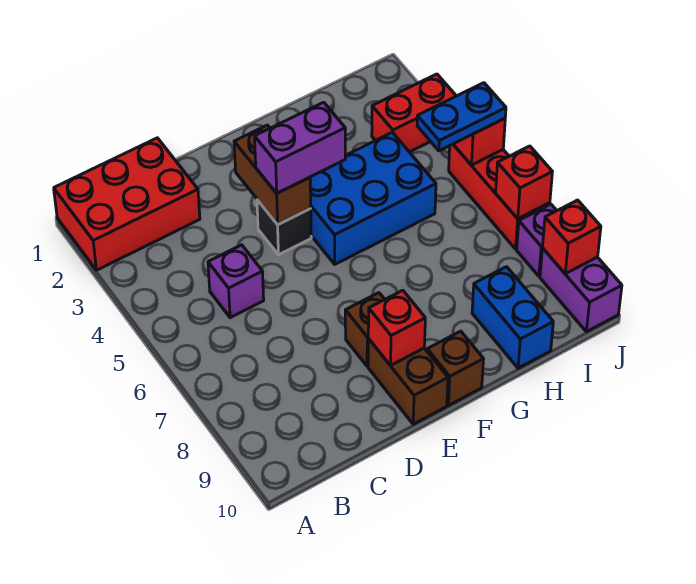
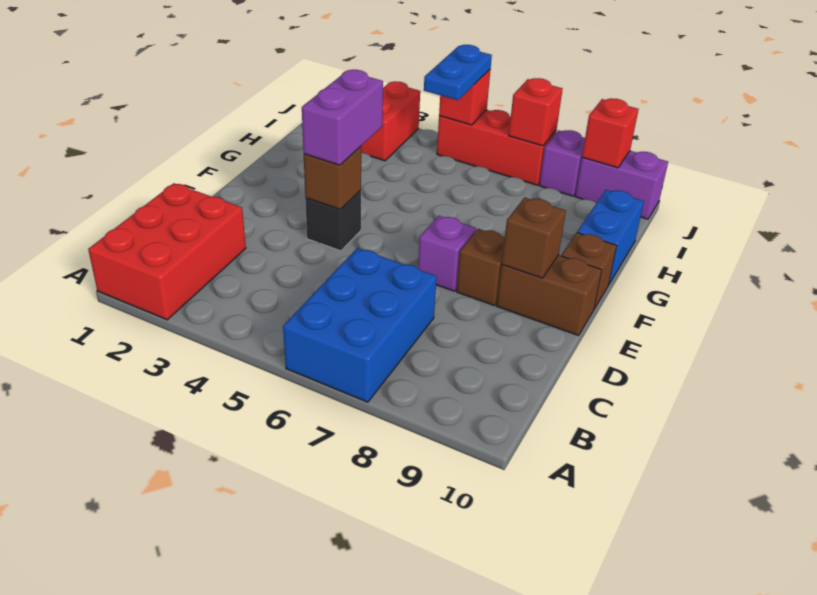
purple brick C5 level 1 -> purple brick E7 level 1
brown brick E3:E4 level 2 -> brown brick E4 level 2
red brick E9 level 2 -> brown brick E9 level 2
blue brick F4:H5 level 1 -> blue brick A6:C7 level 1
blue brick H9:H10 level 1 -> blue brick G10:H10 level 1

